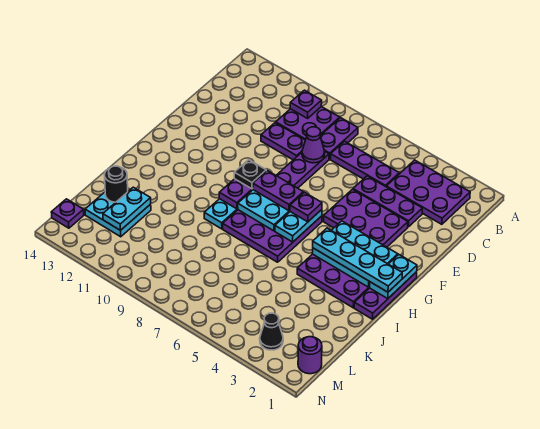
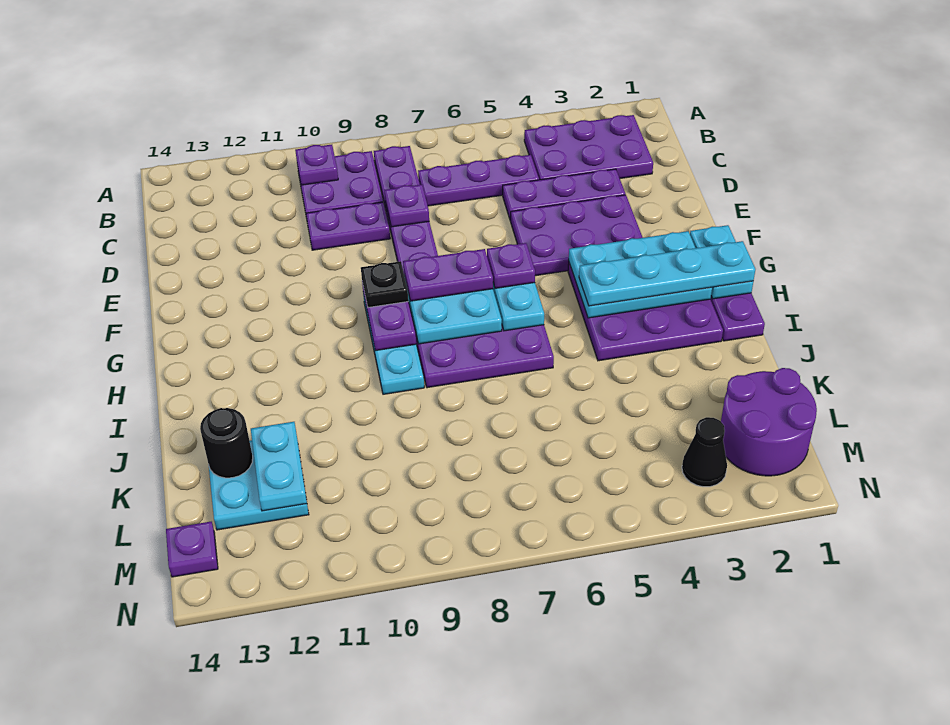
purple cone D8 level 2 -> purple plate D8 level 2
purple round brick M1 level 1 -> purple round brick L1:M2 level 1

